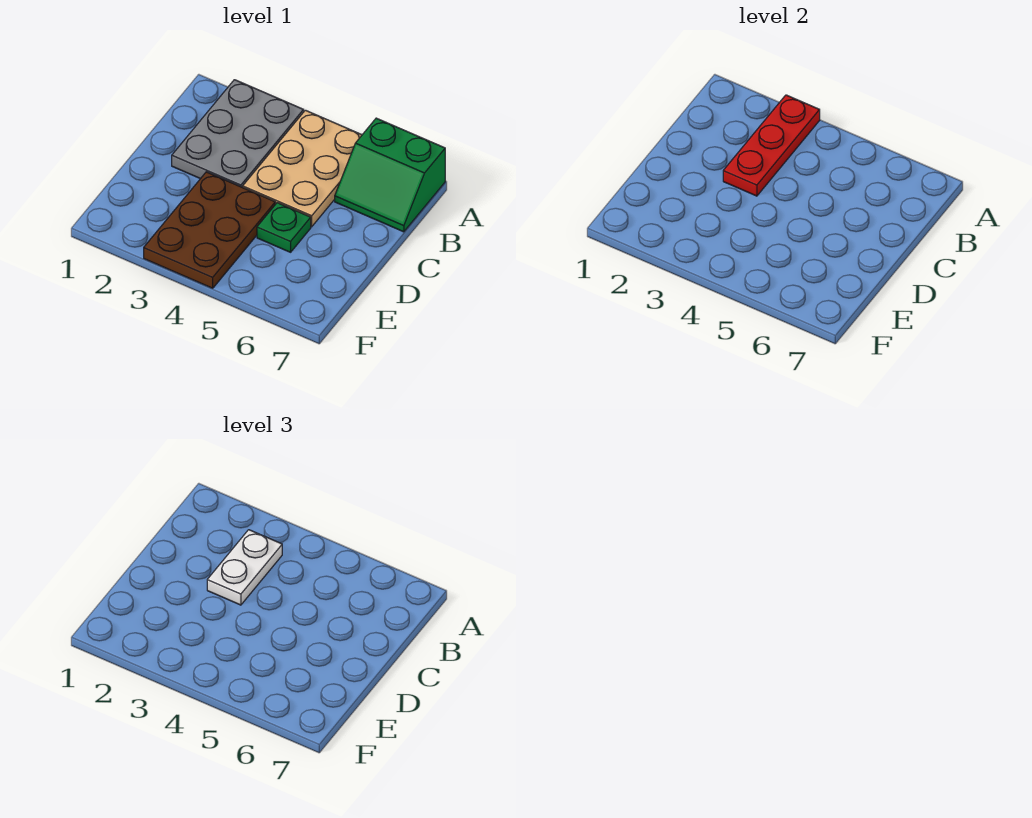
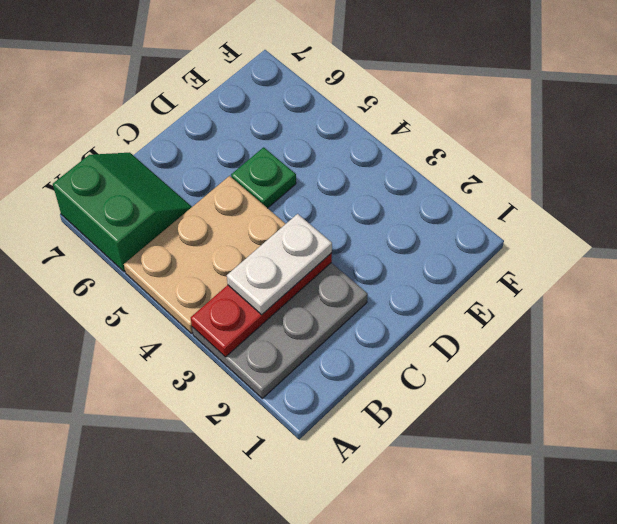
brown plate D3:F4 level 1 -> none

